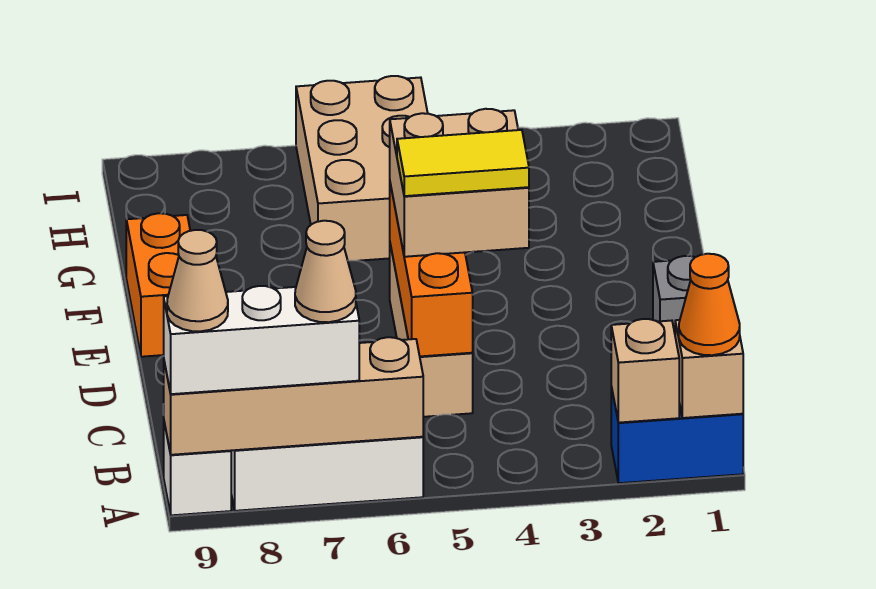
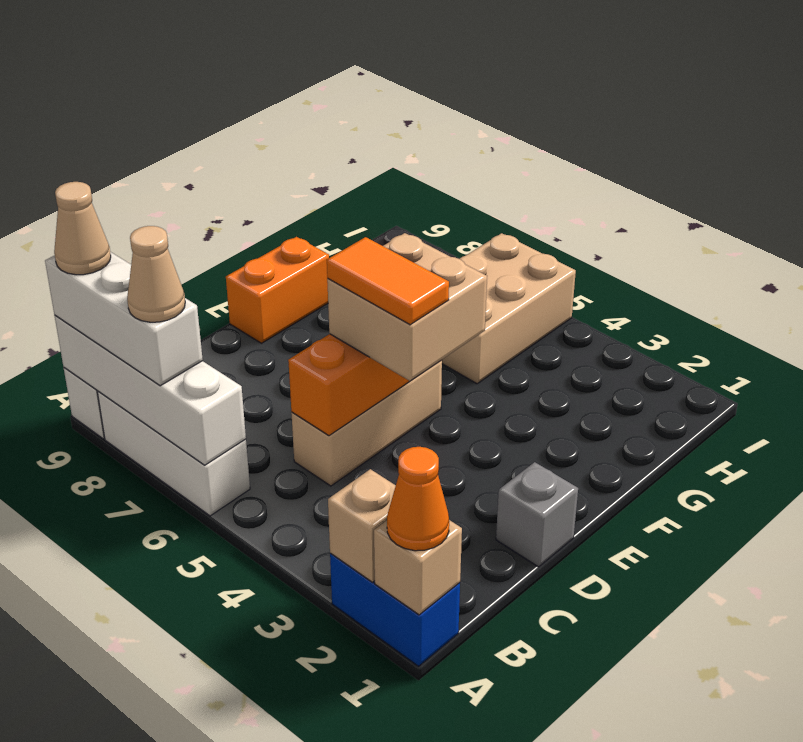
tan brick A6:A9 level 2 -> white brick A6:A9 level 2
yellow tile D4:D5 level 4 -> orange tile D4:D5 level 4

